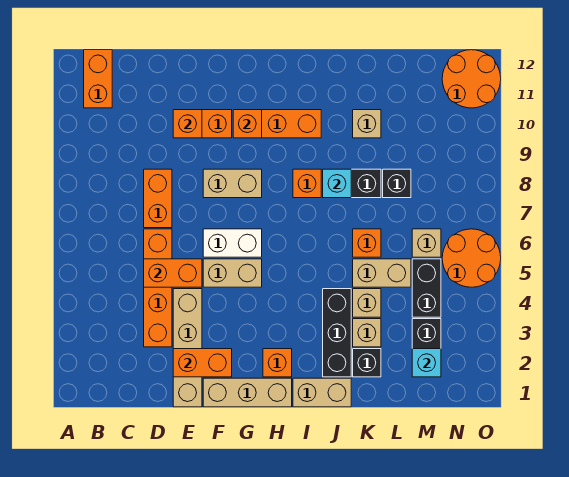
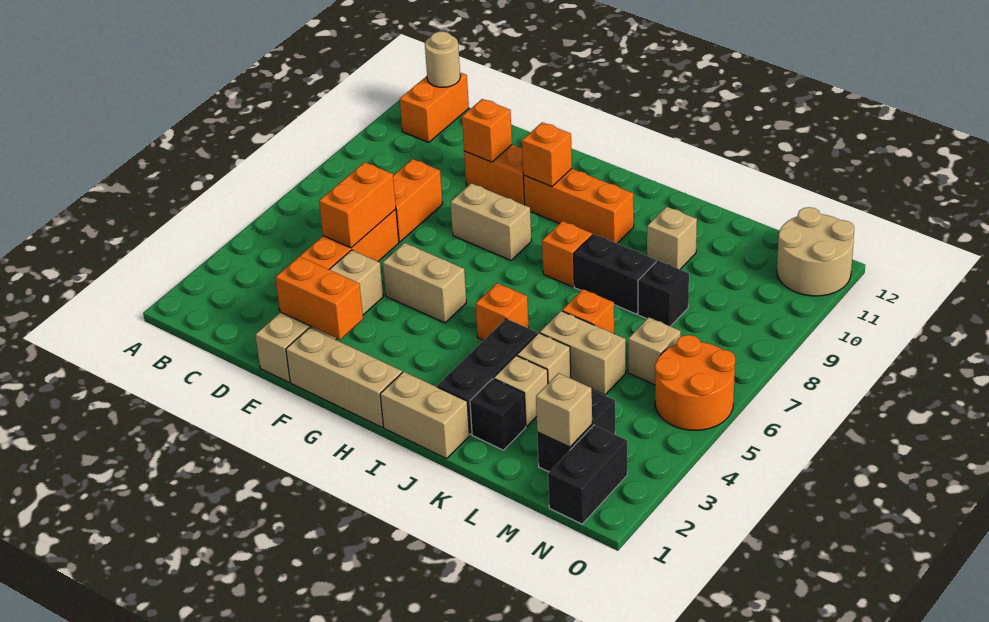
none -> tan round brick B12 level 2
orange brick D5:E5 level 2 -> orange brick D5:D6 level 2
white brick F6:G6 level 1 -> none
orange brick H2 level 1 -> orange brick I5 level 1
cyan brick J8 level 2 -> none
cyan brick M2 level 2 -> tan brick M2 level 2
black brick M4:M5 level 1 -> black brick N1:N2 level 1
orange round brick N11:O12 level 1 -> tan round brick N11:O12 level 1

